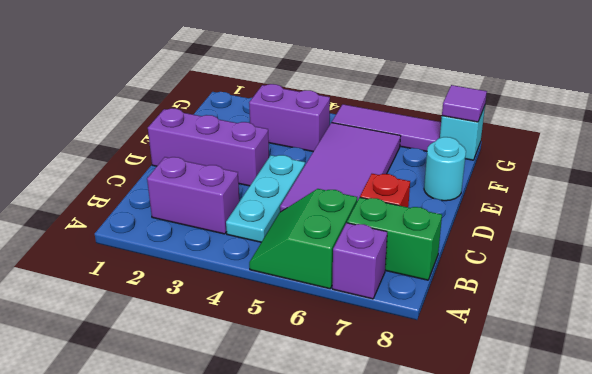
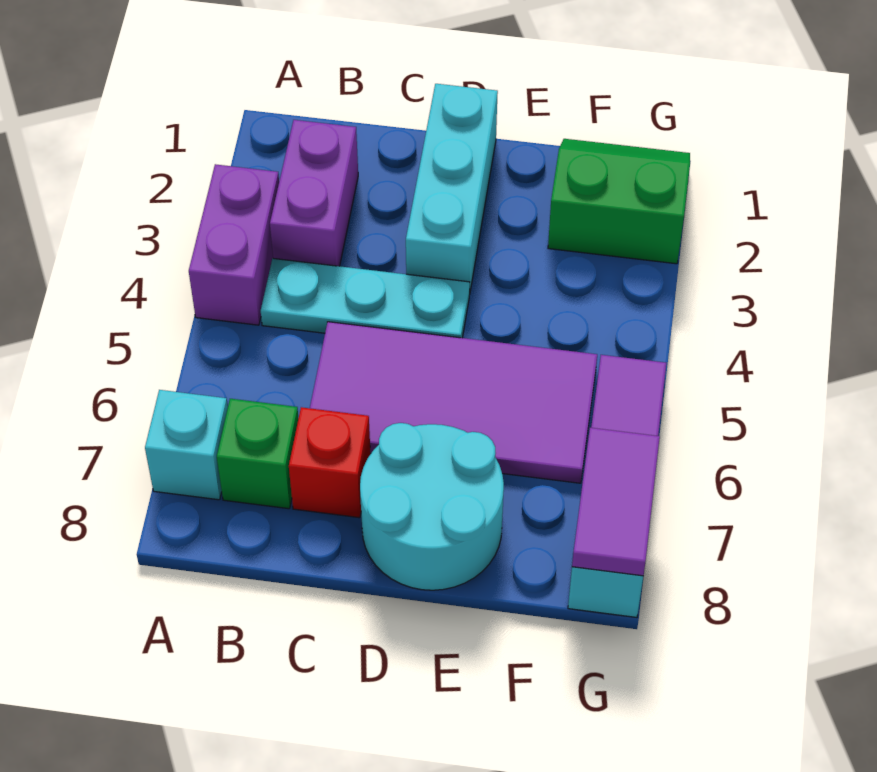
green slope A5:B6 level 1 top 6 -> green slope F1:G2 level 1 top 2
purple brick A7 level 1 -> cyan brick A7 level 1
green brick B7:B8 level 1 -> green brick B7 level 1
purple brick D1:D3 level 1 -> cyan brick D1:D3 level 1
cyan round brick E8 level 1 -> cyan round brick D7:E8 level 1
purple brick F3:F4 level 1 -> purple brick A3:A4 level 1
purple tile G8 level 2 -> purple tile G7:G8 level 2

